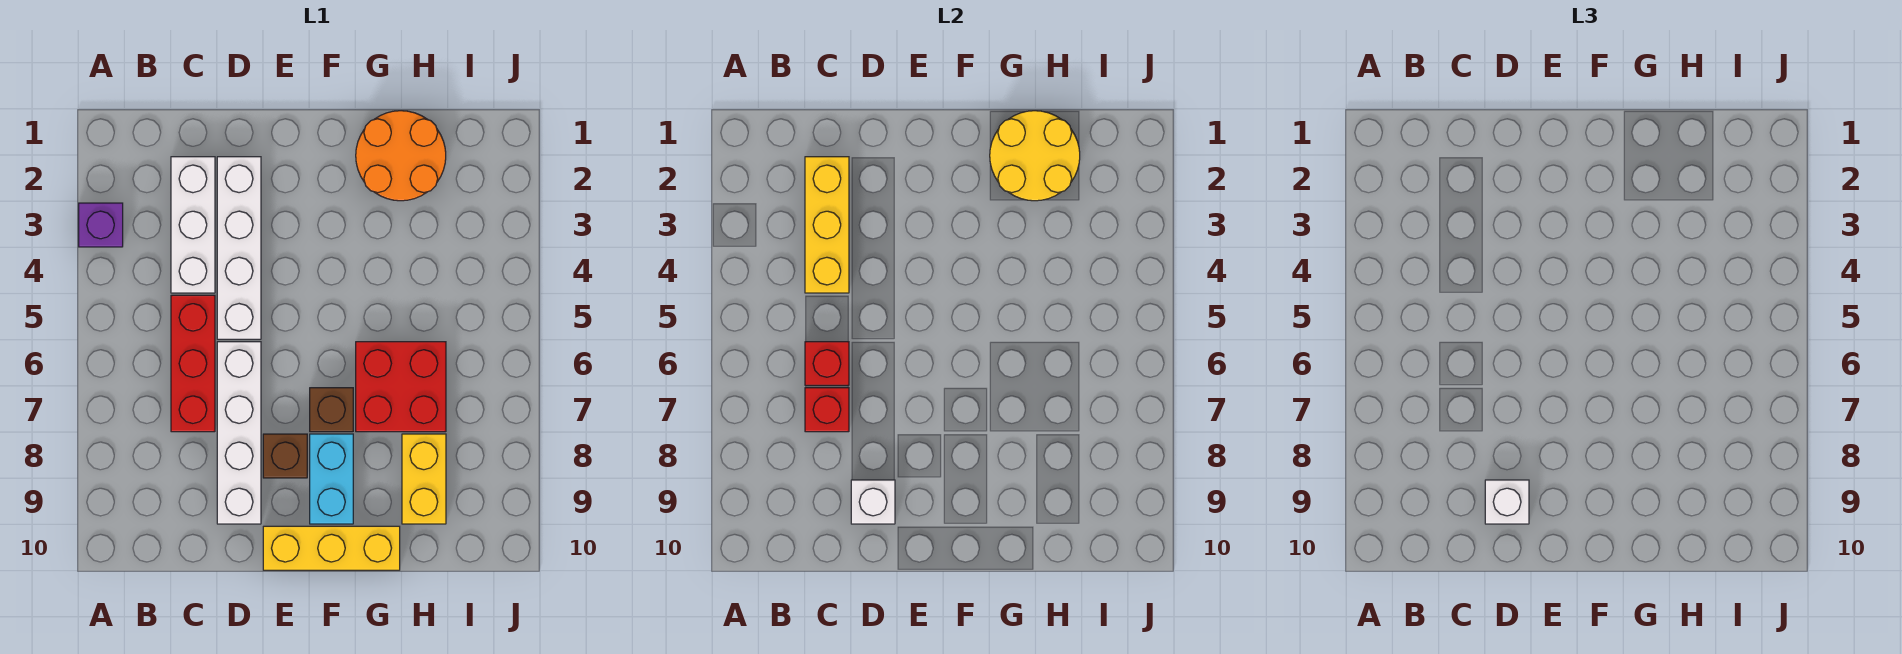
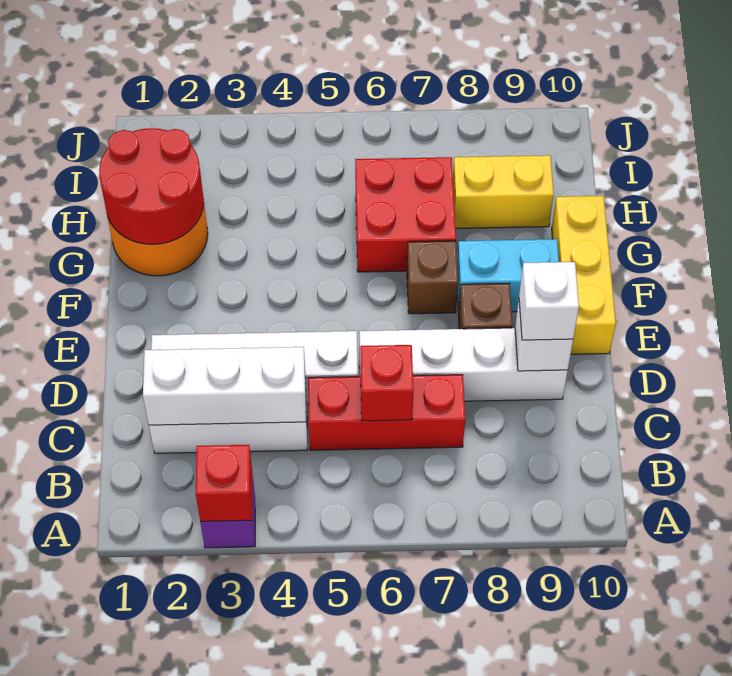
yellow brick C2:C4 level 2 -> white brick C2:C4 level 2
red brick C7 level 2 -> red brick A3 level 2
yellow round brick G1:H2 level 2 -> red round brick G1:H2 level 2

